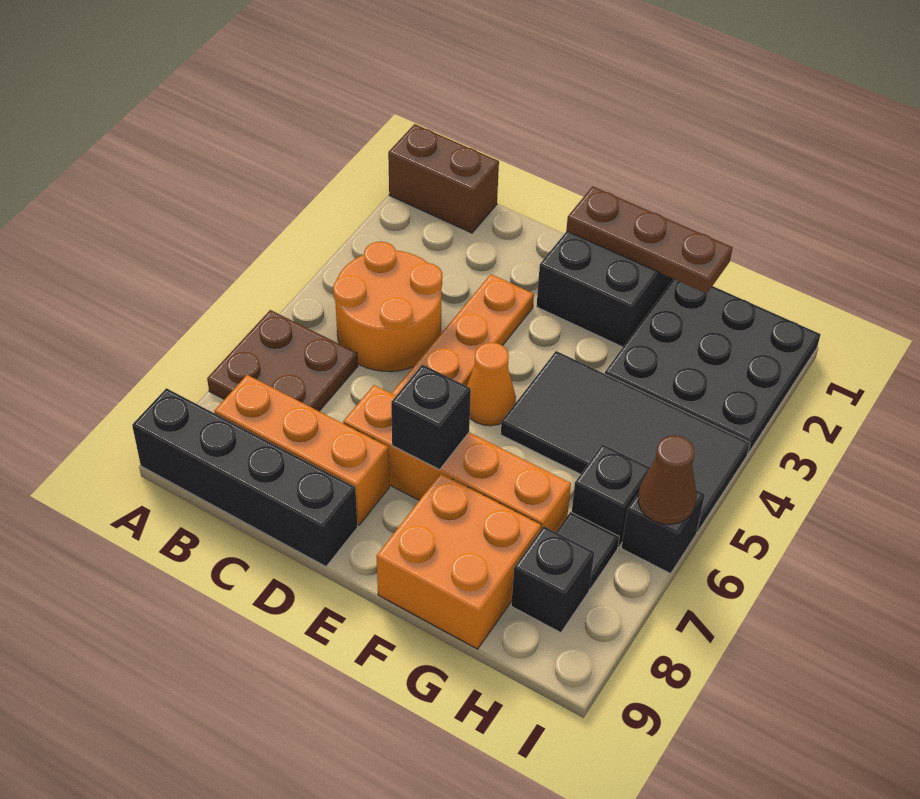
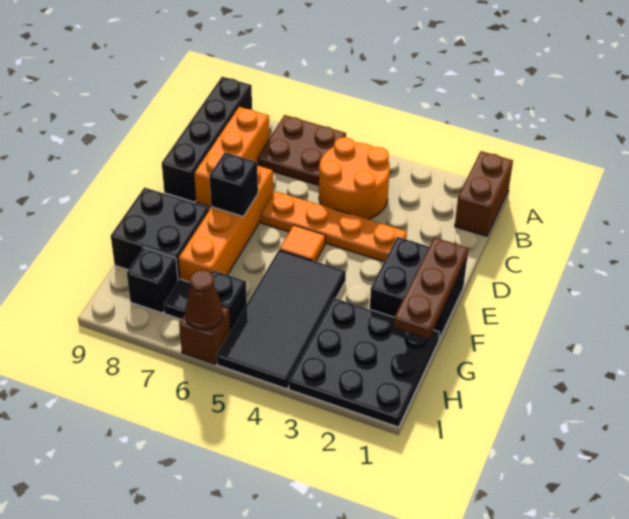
orange cone E5 level 1 -> orange tile E5 level 1
orange brick F8:G9 level 1 -> black brick F8:G9 level 1
black brick I6 level 1 -> brown brick I6 level 1

